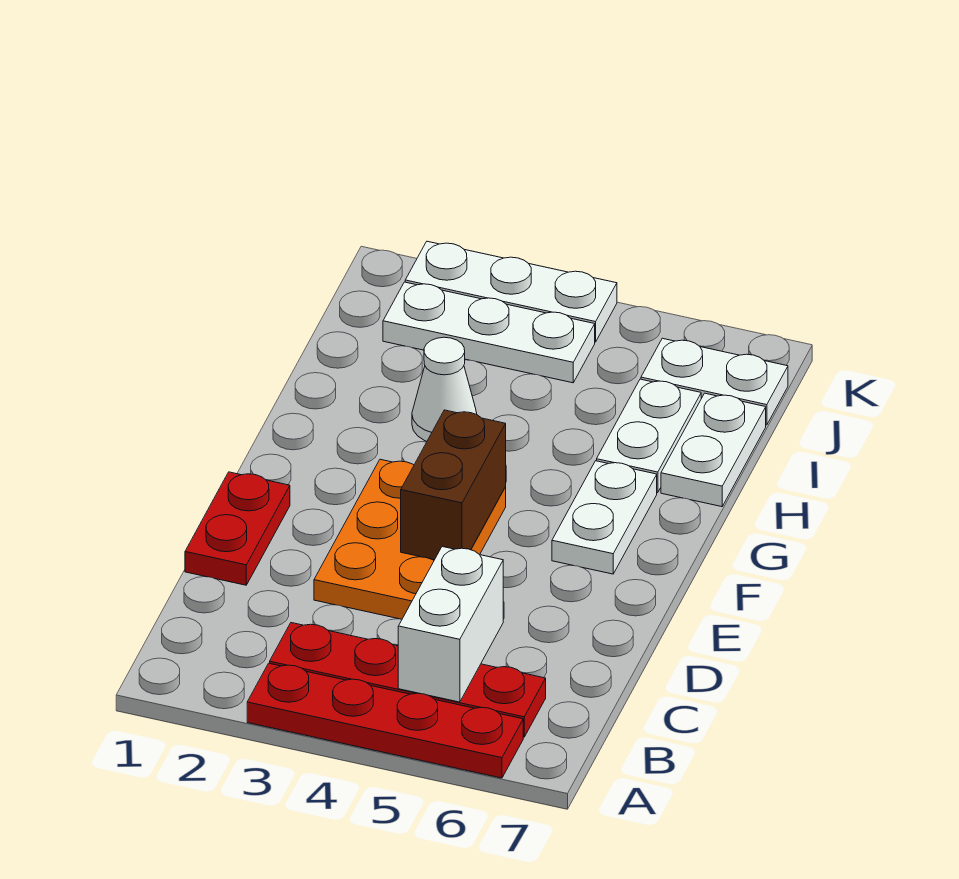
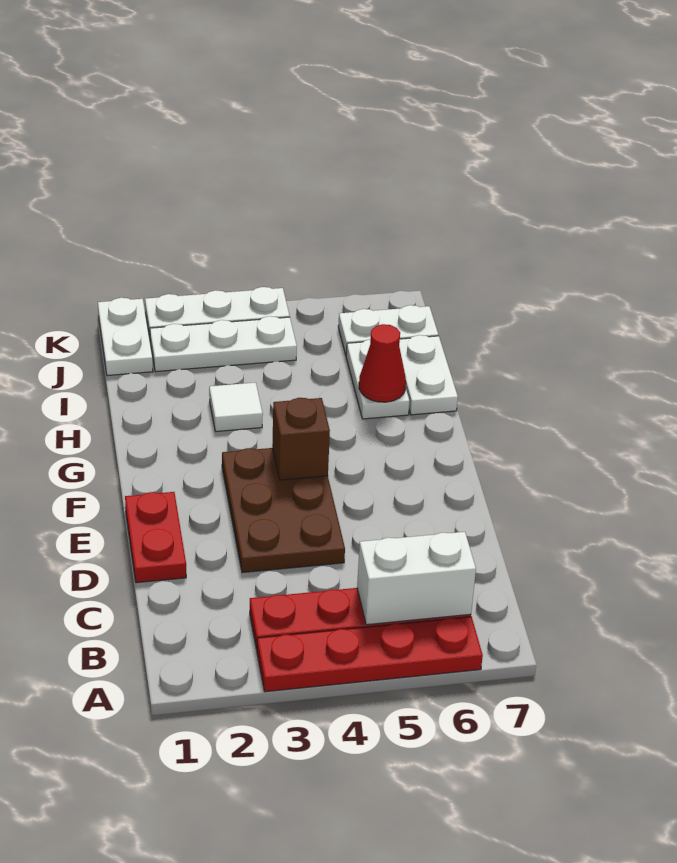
white brick B5:C5 level 2 -> white brick B5:B6 level 2
orange plate D3:F4 level 1 -> brown plate D3:F4 level 1
brown brick E4:F4 level 2 -> brown brick F4 level 2
white plate F6:G6 level 1 -> white plate J1:K1 level 1
white cone H3 level 1 -> white tile H3 level 1
none -> red cone H6 level 2

